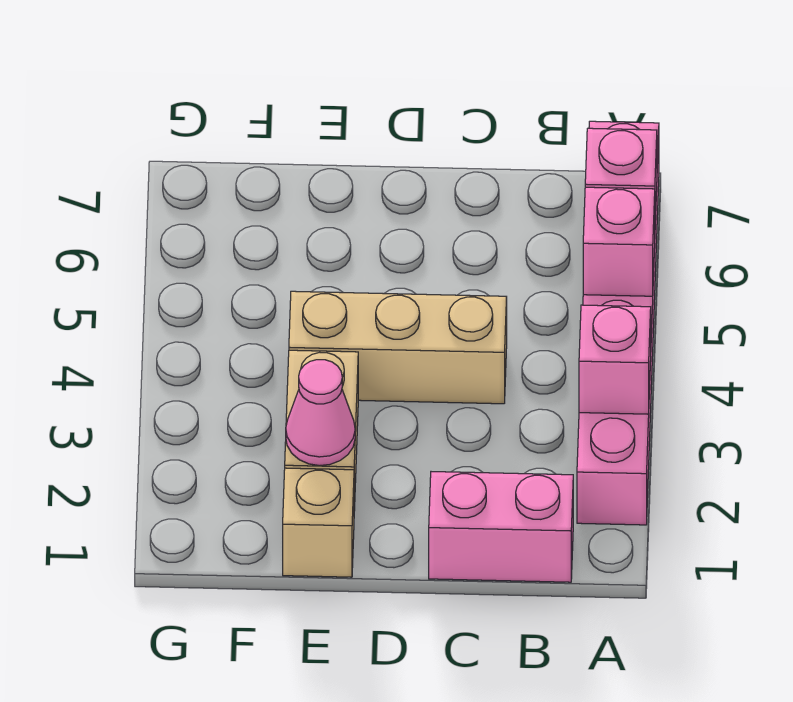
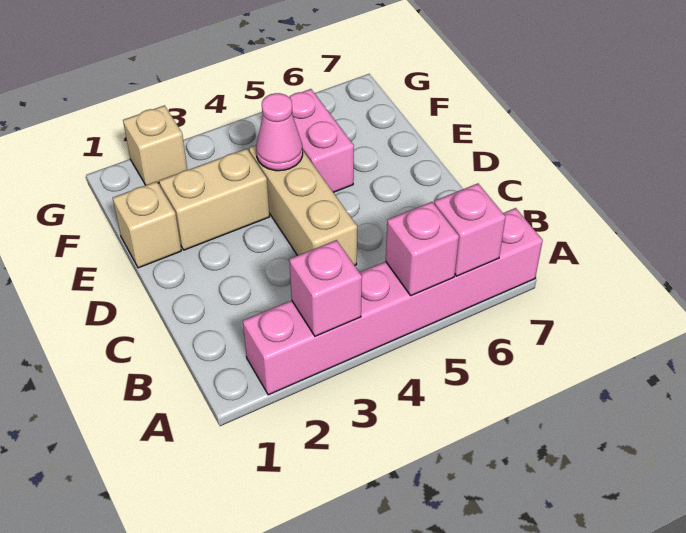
pink brick B1:C1 level 1 -> pink brick E5:F5 level 1
pink cone E2 level 2 -> pink cone E4 level 2
none -> tan brick G2 level 1

